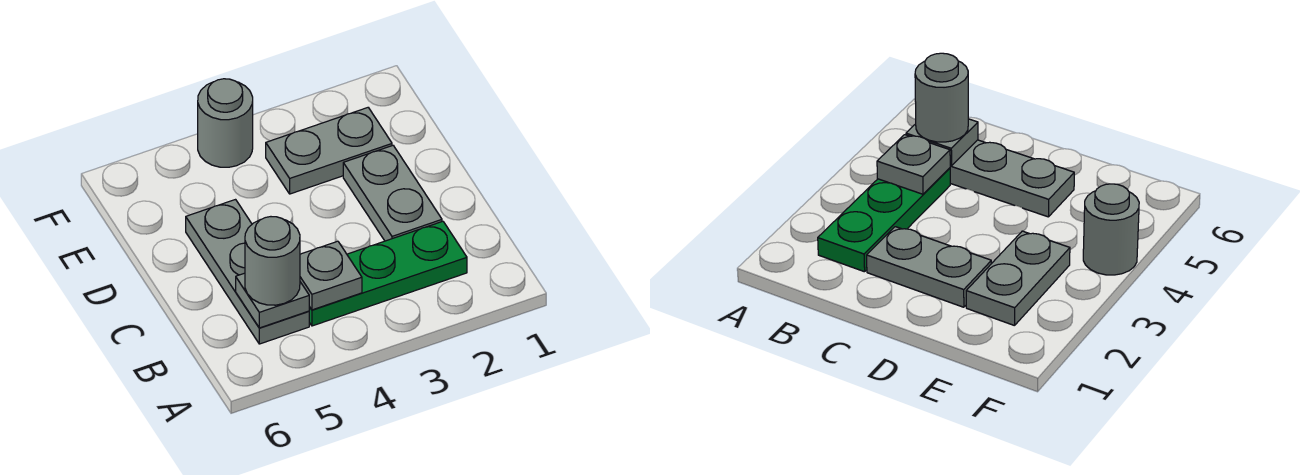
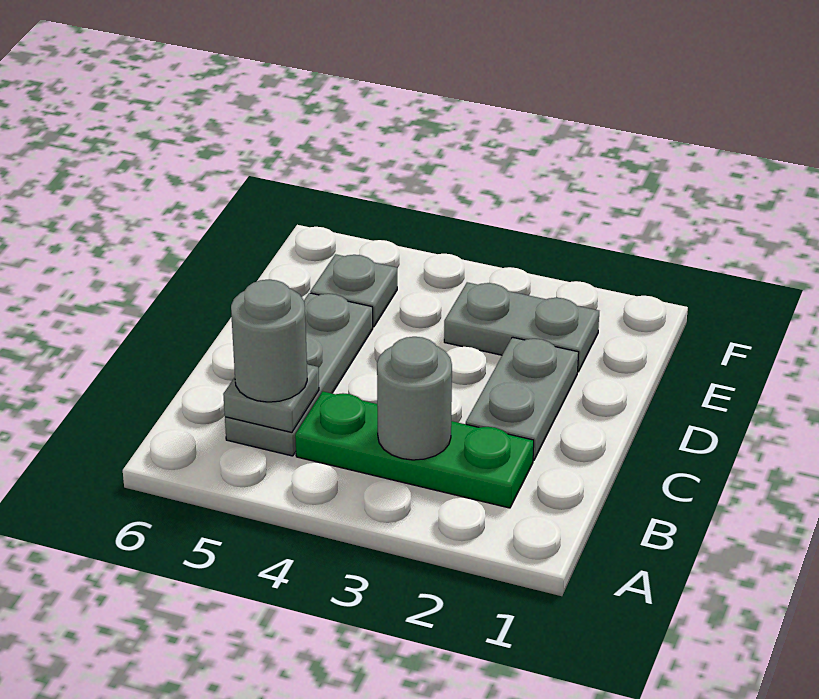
grey plate B4 level 2 -> grey plate E5 level 1
grey round brick F4 level 1 -> grey round brick B3 level 2

